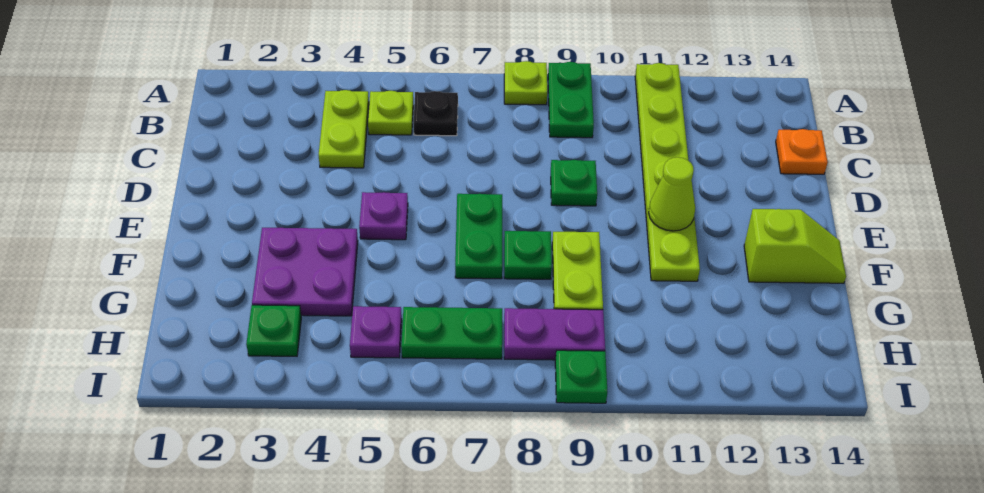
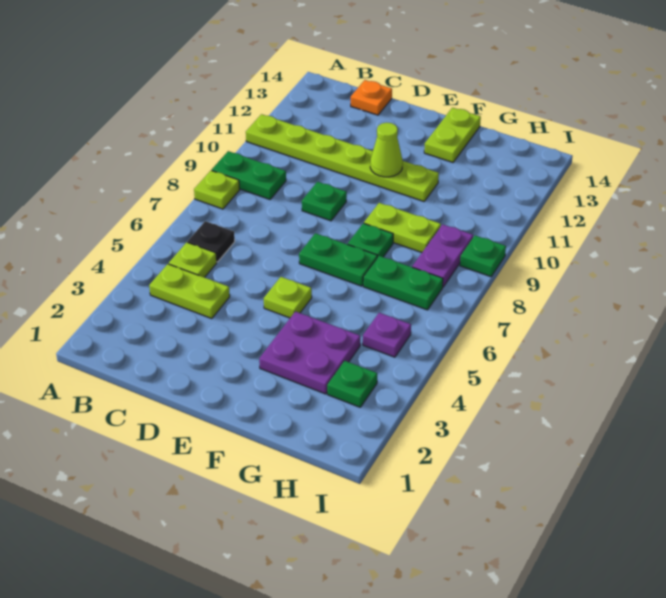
purple plate E5 level 1 -> lime plate E5 level 1
lime slope F13:F14 level 1 top 13 -> lime plate F13:F14 level 1
green plate H6:H7 level 1 -> green plate G7:H7 level 1

